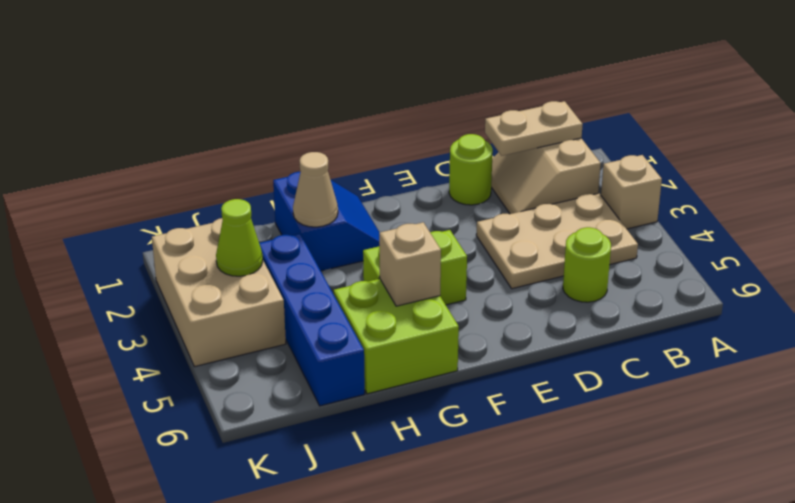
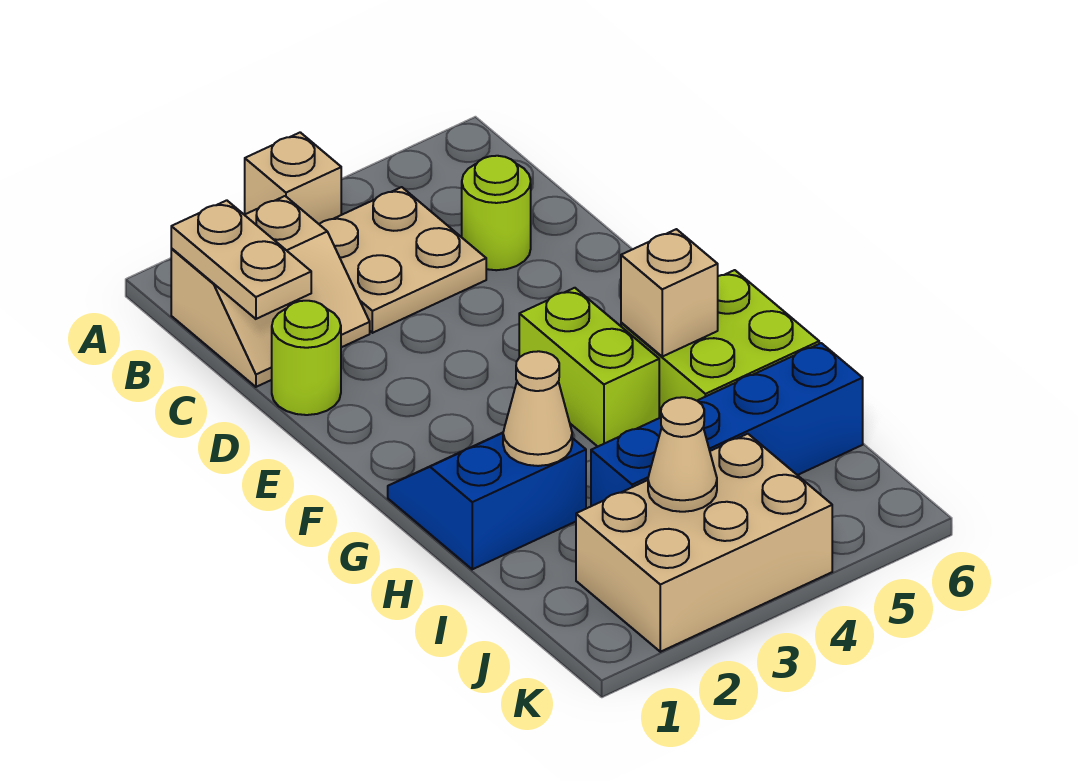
tan plate B3:D4 level 1 -> tan plate B3:C4 level 1
lime cone J3 level 2 -> tan cone J3 level 2

